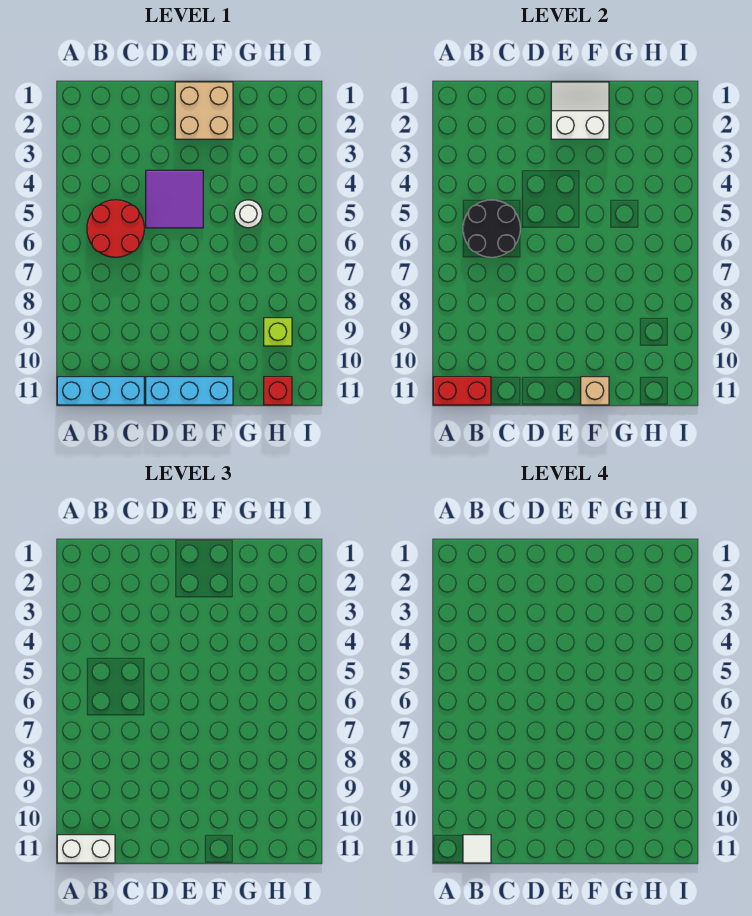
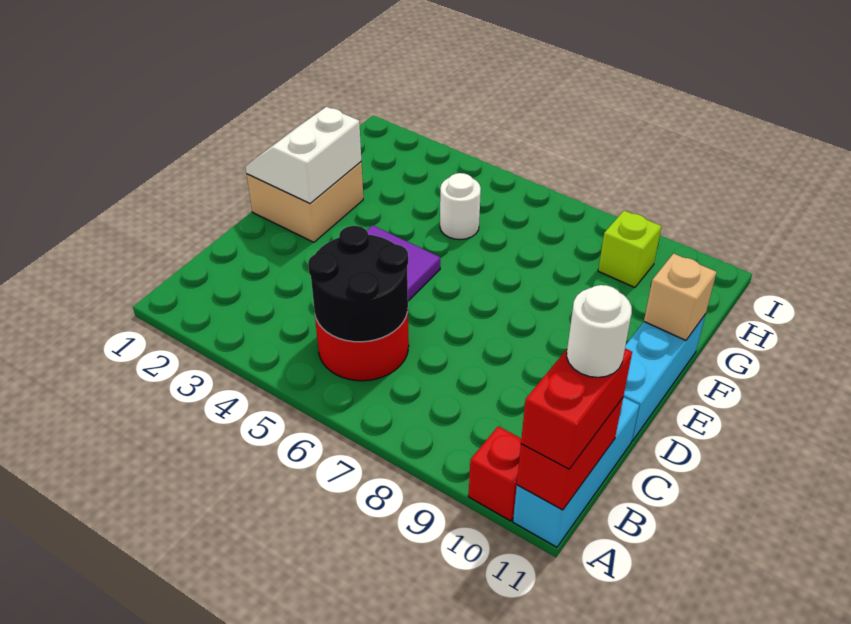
white brick A11:B11 level 3 -> red brick A11:B11 level 3
white tile B11 level 4 -> white round brick B11 level 4
red brick H11 level 1 -> red brick A10 level 1

